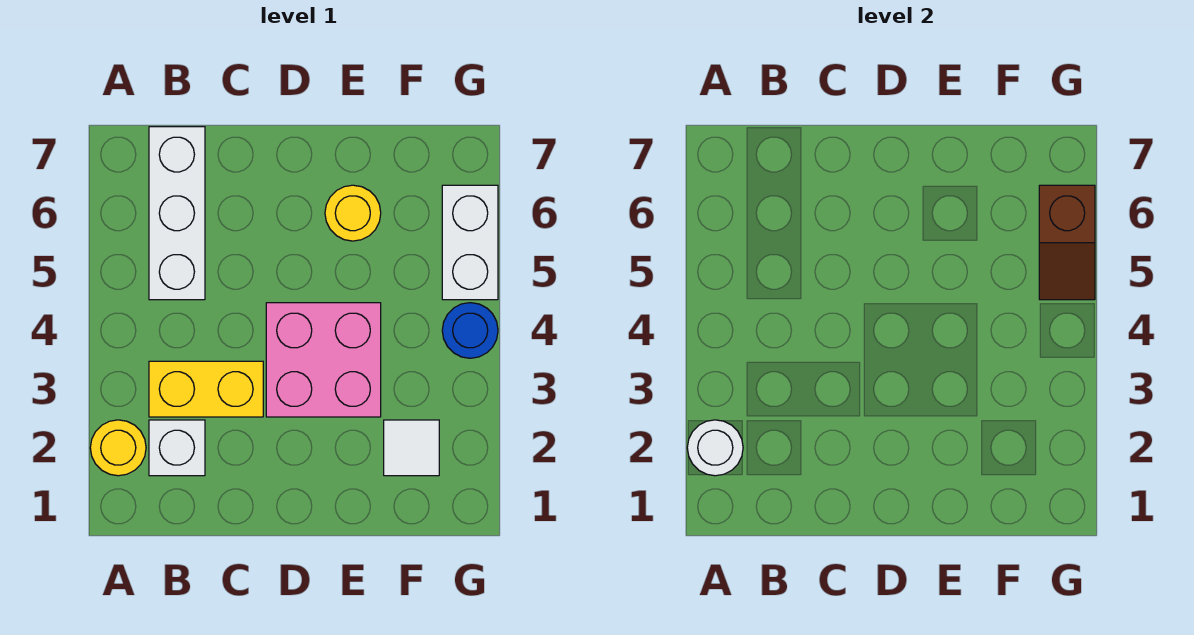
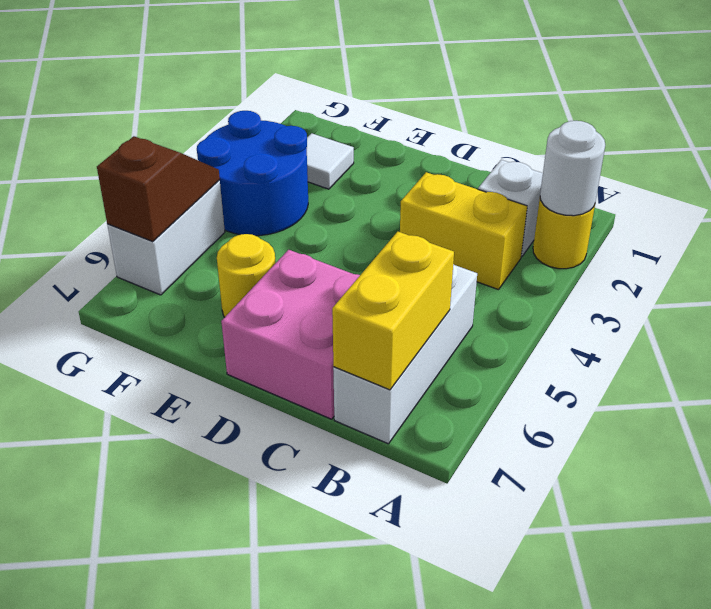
none -> yellow brick B6:B7 level 2
pink brick D3:E4 level 1 -> pink brick C6:D7 level 1
blue round brick G4 level 1 -> blue round brick F3:G4 level 1

